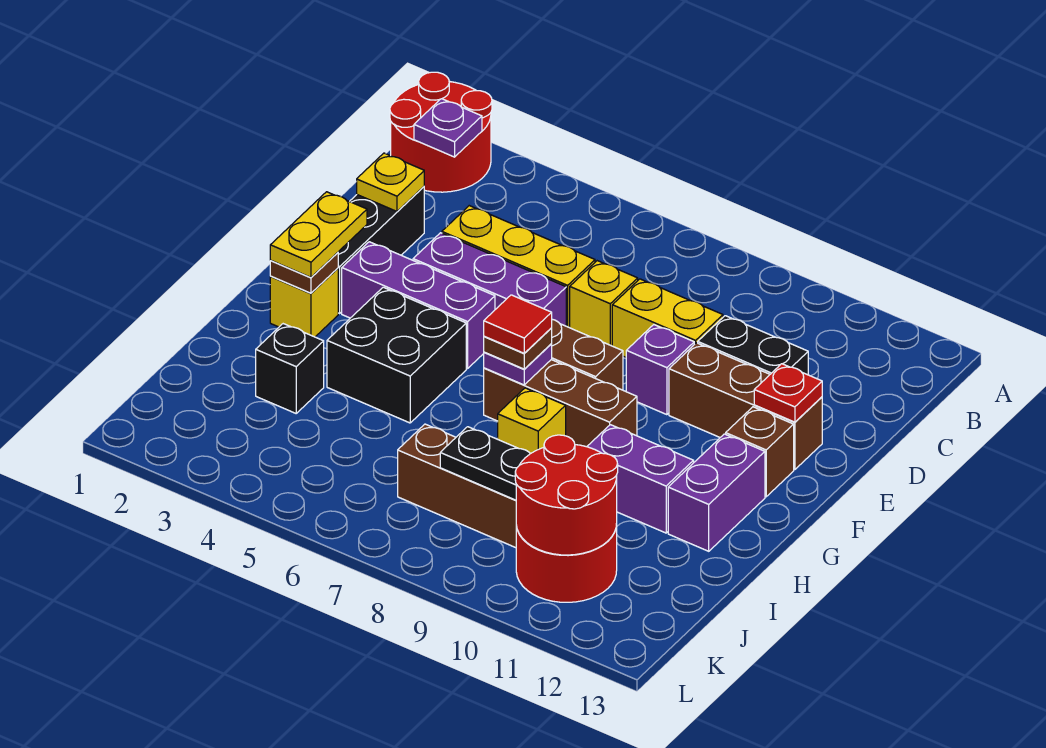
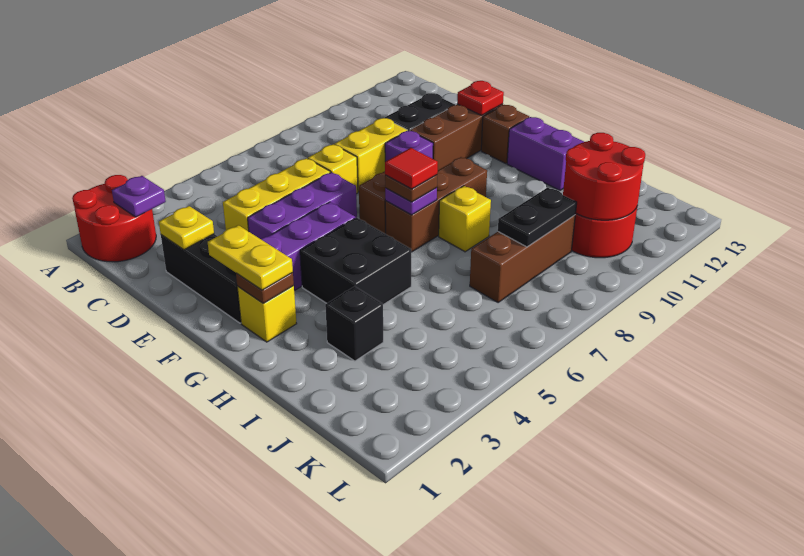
purple brick H10:H11 level 1 -> none

